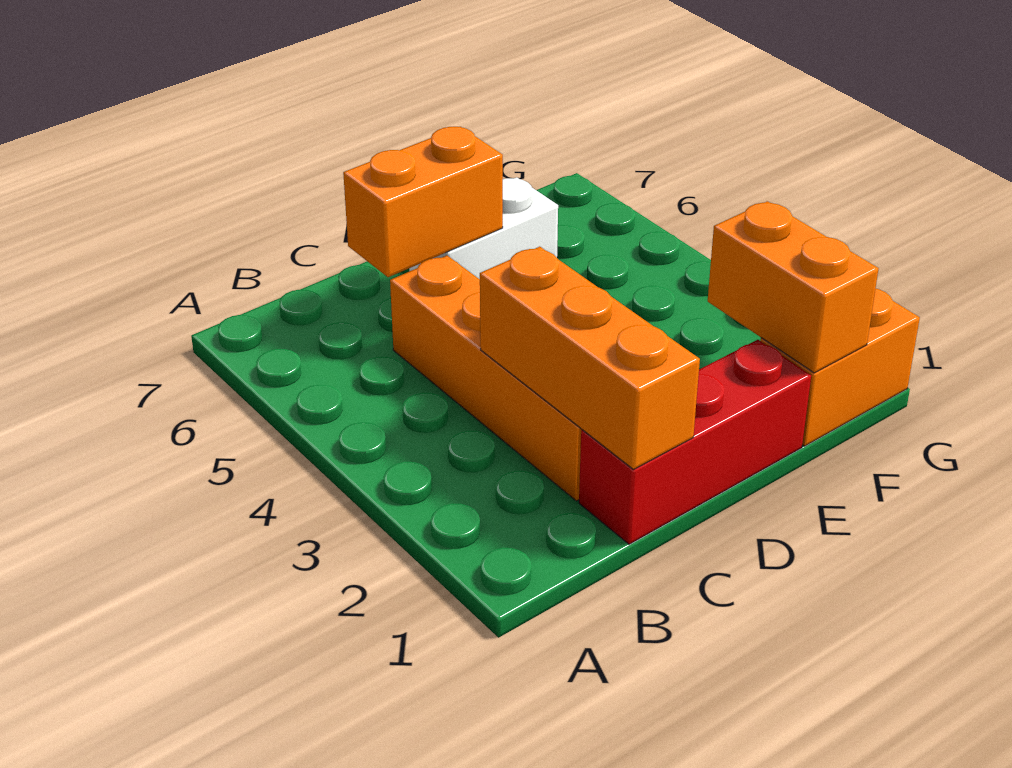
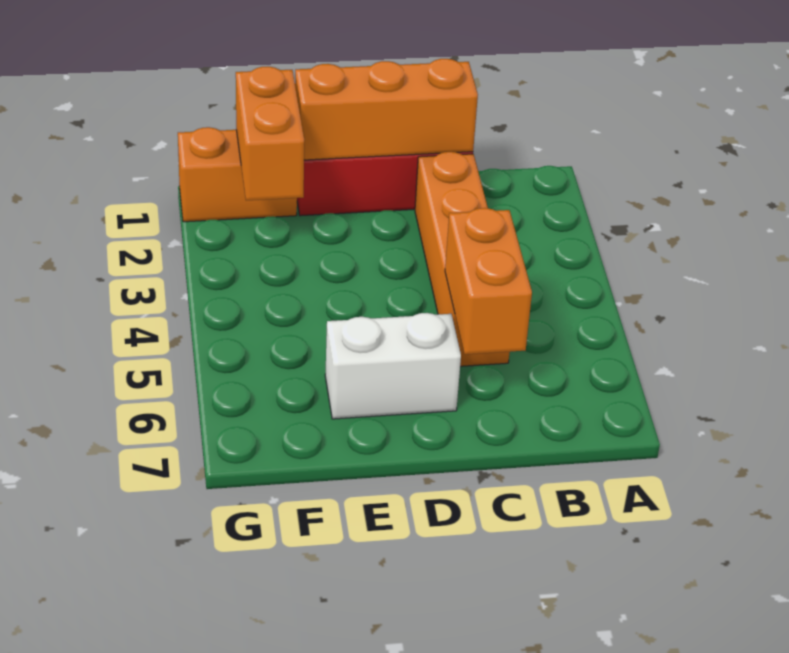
orange brick C1:C3 level 2 -> orange brick C1:E1 level 2
orange brick C6:D6 level 2 -> orange brick C5:C6 level 2

